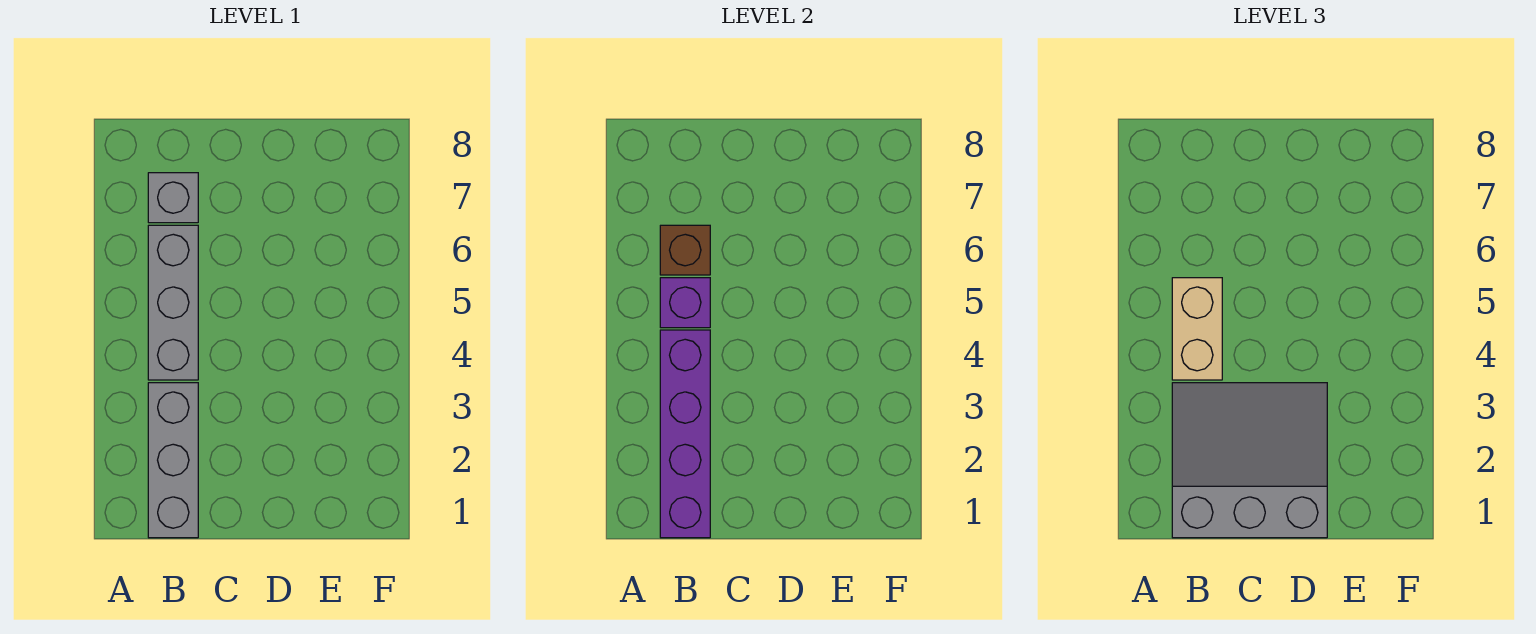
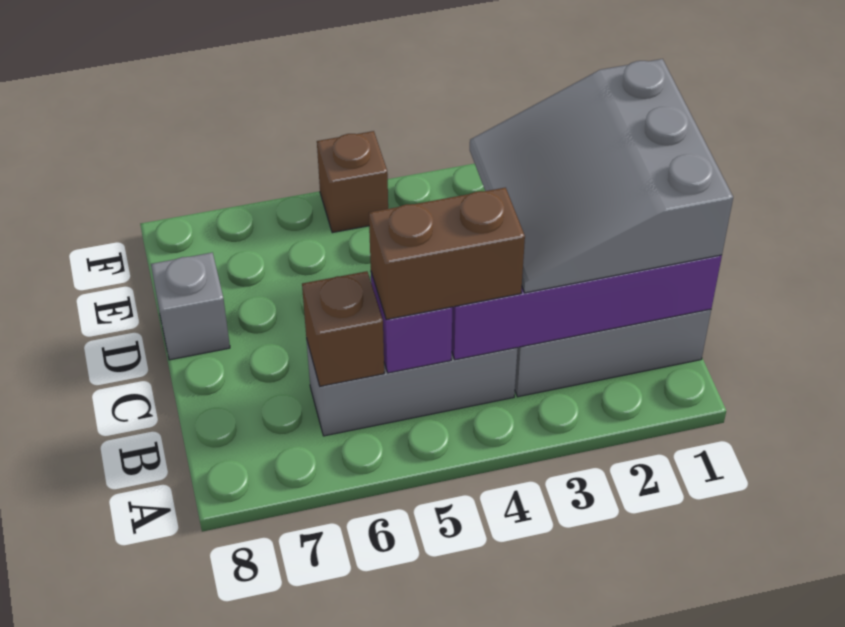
tan brick B4:B5 level 3 -> brown brick B4:B5 level 3
grey brick B7 level 1 -> grey brick D8 level 1
none -> brown brick F5 level 1

